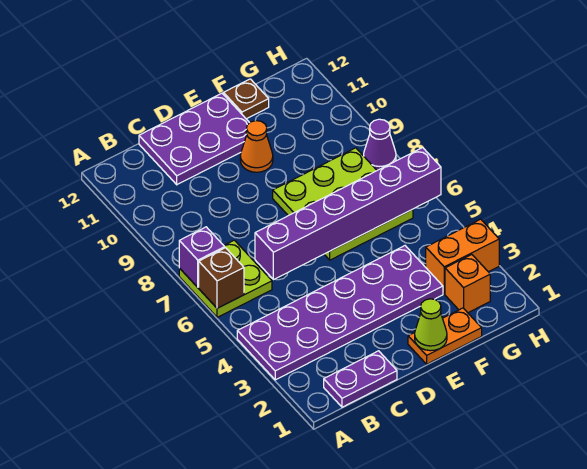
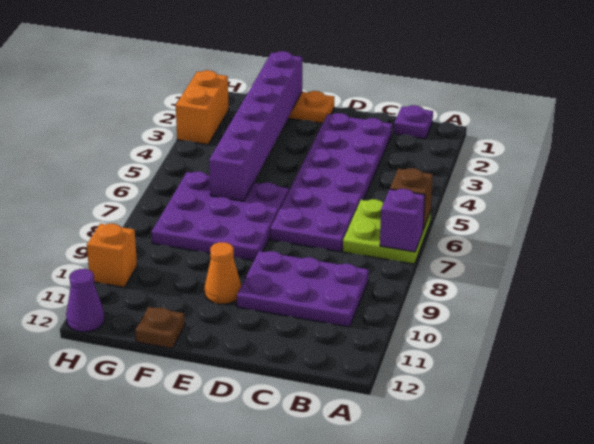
purple plate A3:F4 level 1 -> purple plate C2:D7 level 1
purple plate B1:C1 level 1 -> purple plate B1 level 1
purple brick C6:H6 level 2 -> purple brick F1:F6 level 2
purple plate C11:E12 level 1 -> purple plate B9:D10 level 1
lime cone E1 level 2 -> none
lime plate E6:G8 level 1 -> purple plate E6:G8 level 1
orange brick G2 level 1 -> orange brick H10 level 1
orange brick G3:H3 level 1 -> orange brick H2:H3 level 1
purple cone H8 level 1 -> purple cone H12 level 1

